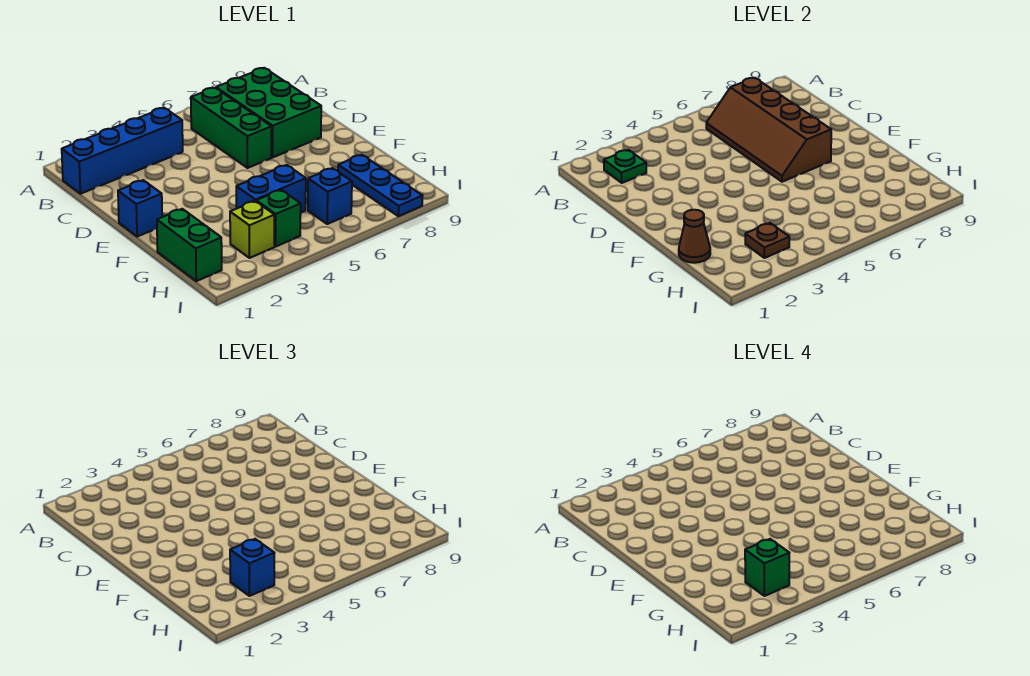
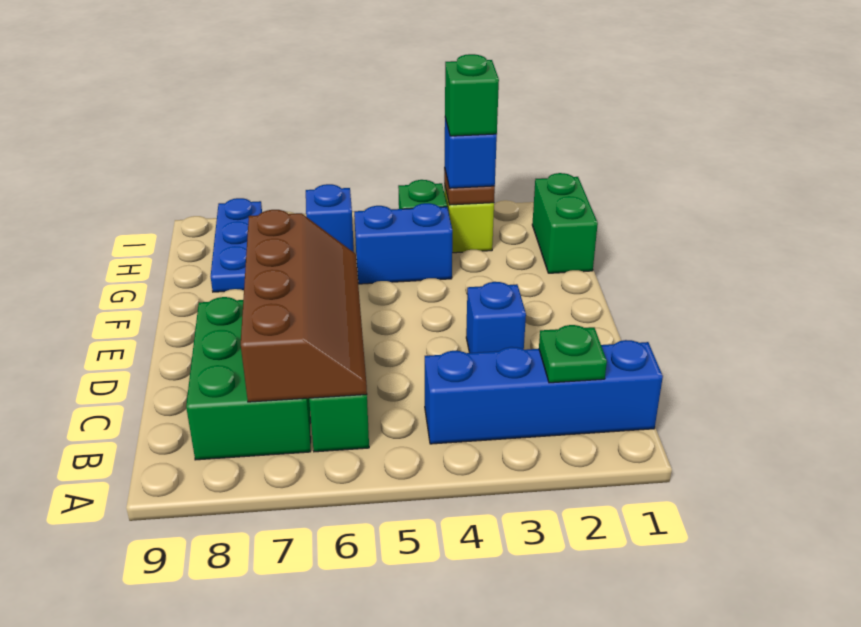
blue brick E1 level 1 -> blue brick D3 level 1
brown cone G1 level 2 -> none

